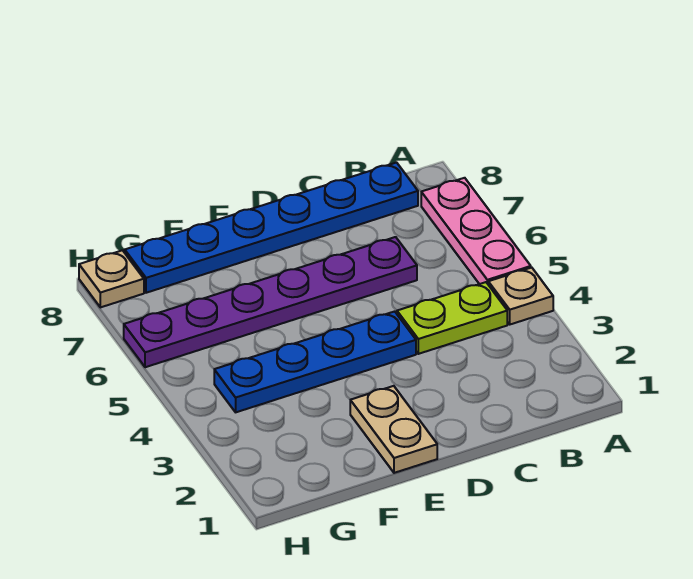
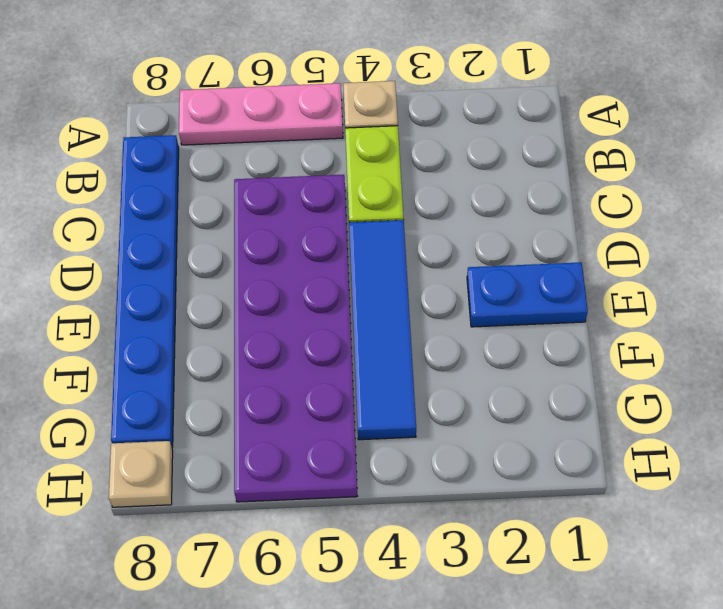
purple plate C6:H6 level 1 -> purple plate C5:H6 level 1
blue plate D4:G4 level 1 -> blue tile D4:G4 level 1
tan plate E1:E2 level 1 -> blue plate E1:E2 level 1

